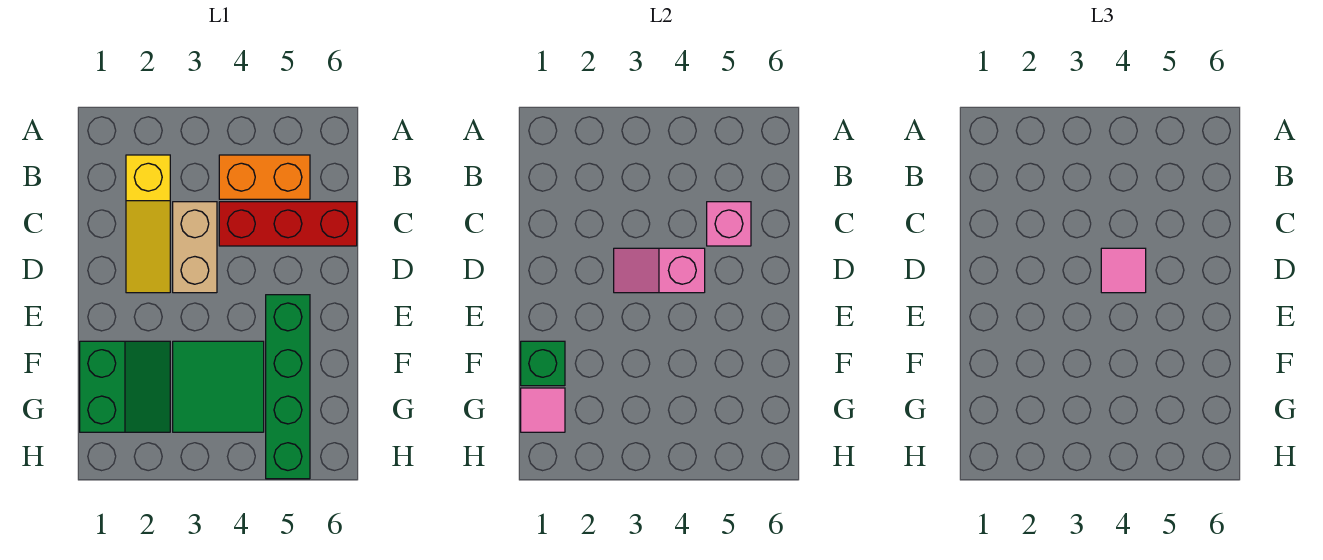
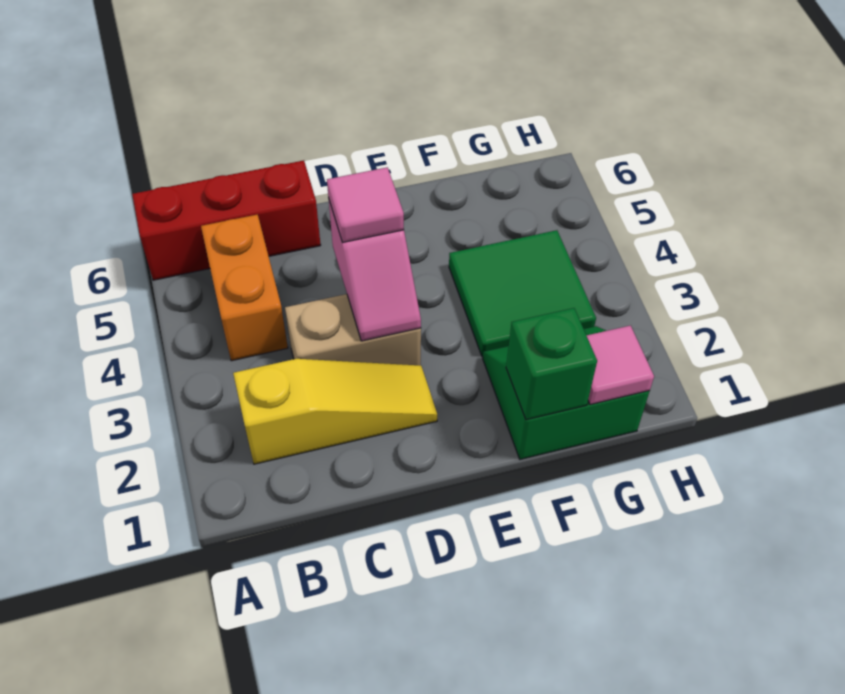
red brick C4:C6 level 1 -> red brick A6:C6 level 1
pink brick C5 level 2 -> none
green brick E5:H5 level 1 -> none

